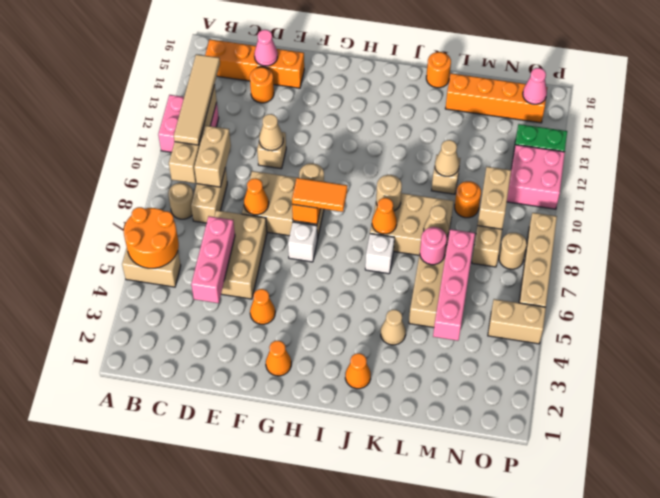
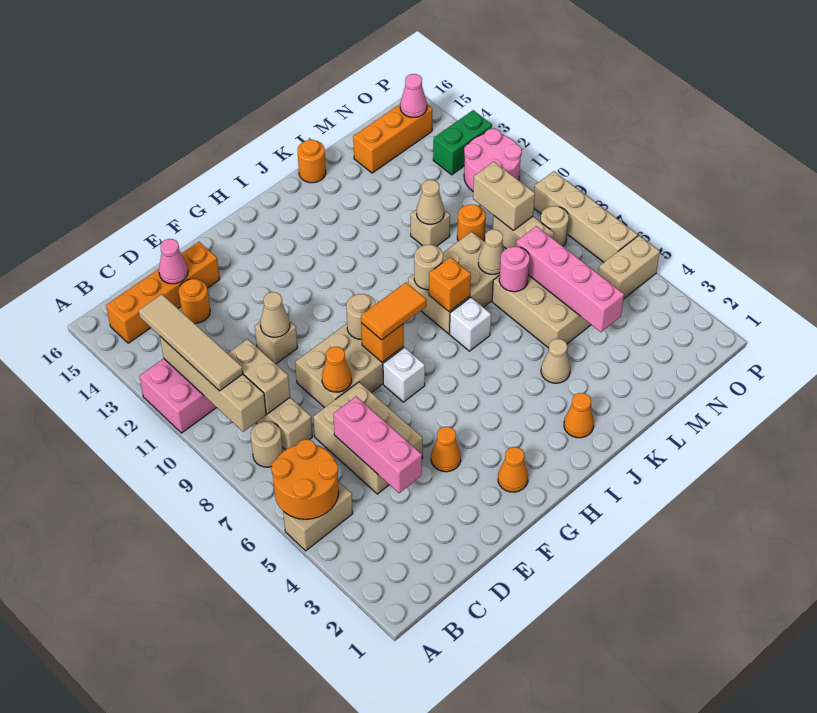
orange cone J8 level 2 -> orange brick J8 level 2
orange brick L15:O15 level 1 -> orange brick M15:O15 level 1
pink brick O11:P12 level 1 -> pink round brick O11:P12 level 1

